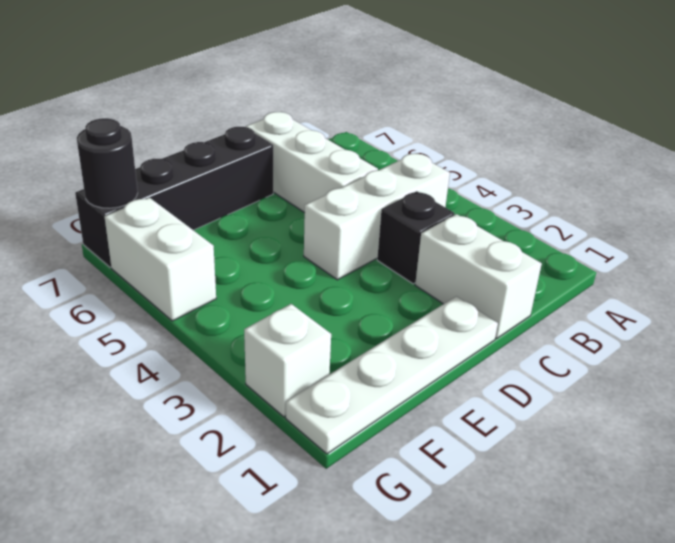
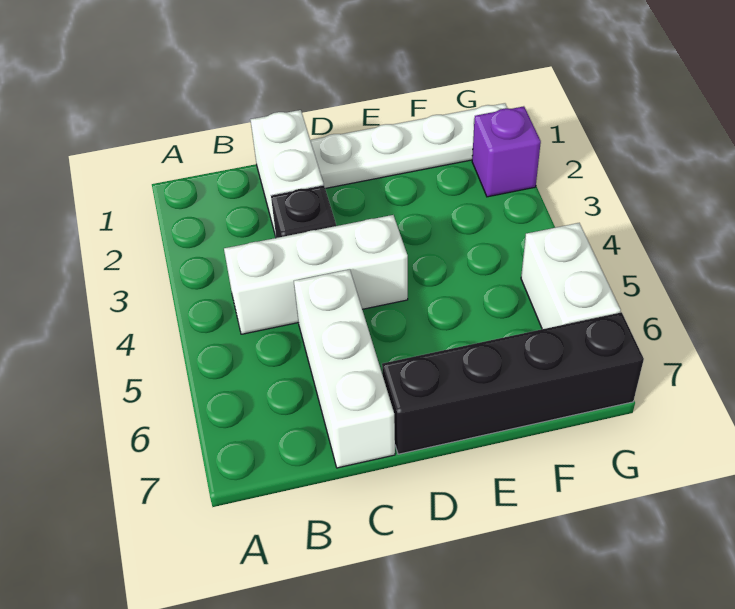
white brick G2 level 1 -> purple brick G2 level 1
black round brick G7 level 2 -> none

